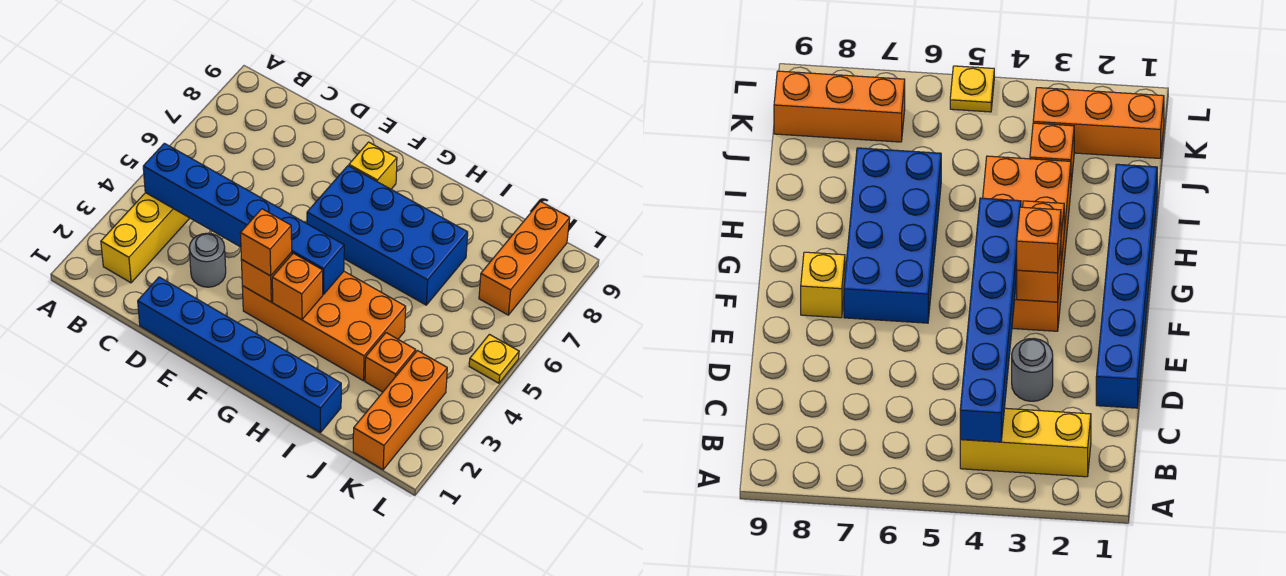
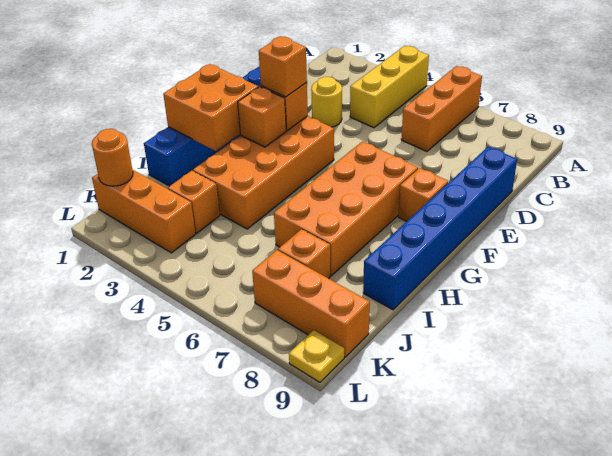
none -> orange brick A6:C6 level 1
yellow brick B2:B4 level 1 -> yellow brick A4:C4 level 1
blue brick B4:G4 level 2 -> blue brick D9:I9 level 1
grey round brick D3 level 1 -> yellow round brick D3 level 1
blue brick F6:I7 level 1 -> orange brick F6:I7 level 1
yellow brick F8 level 1 -> orange brick F8 level 1
none -> orange brick G1:H2 level 2
none -> orange brick J7 level 1
none -> orange round brick K1 level 2
yellow plate L5 level 1 -> yellow plate L9 level 1

